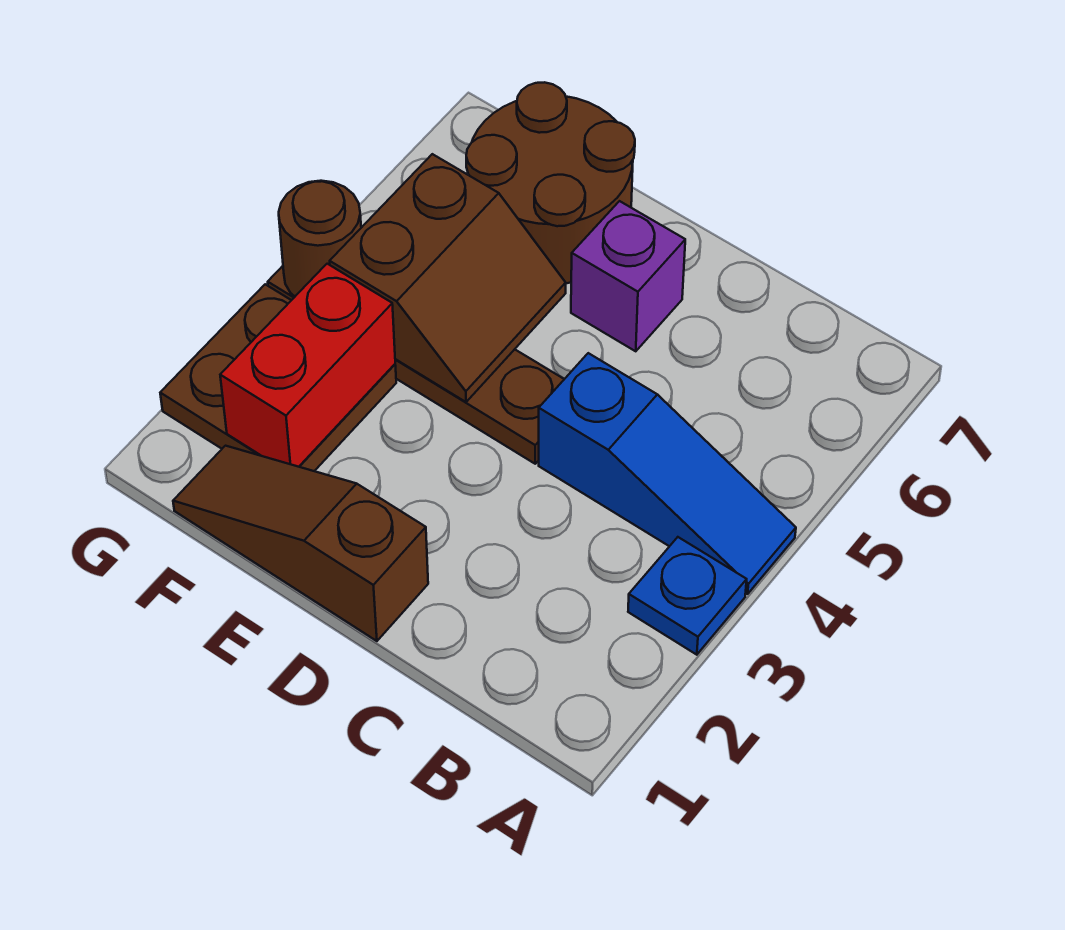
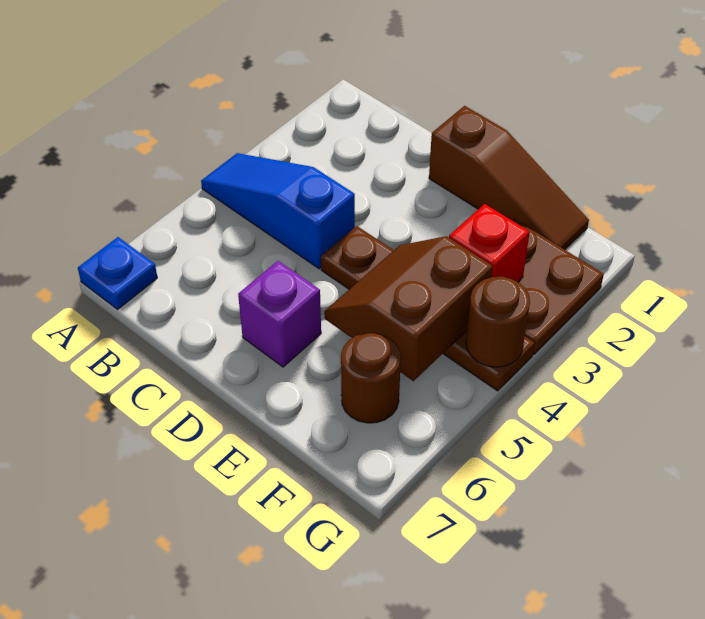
blue plate A3 level 1 -> blue plate A7 level 1
brown round brick E6:F7 level 1 -> brown round brick F6 level 1
red brick F2:F3 level 2 -> red brick F3 level 2

